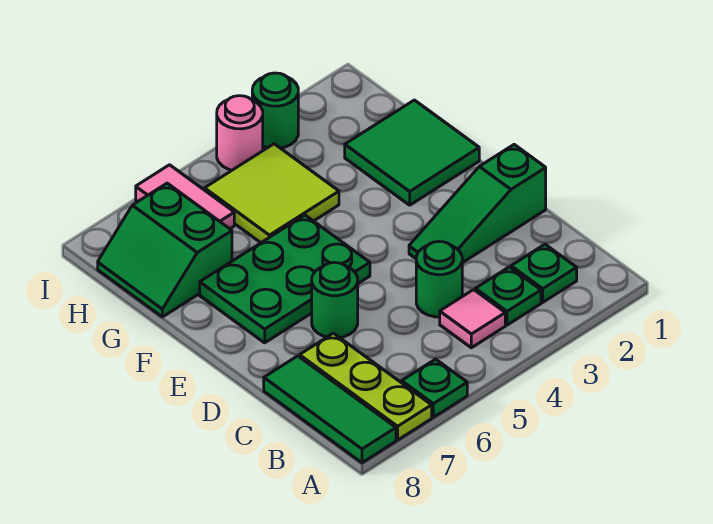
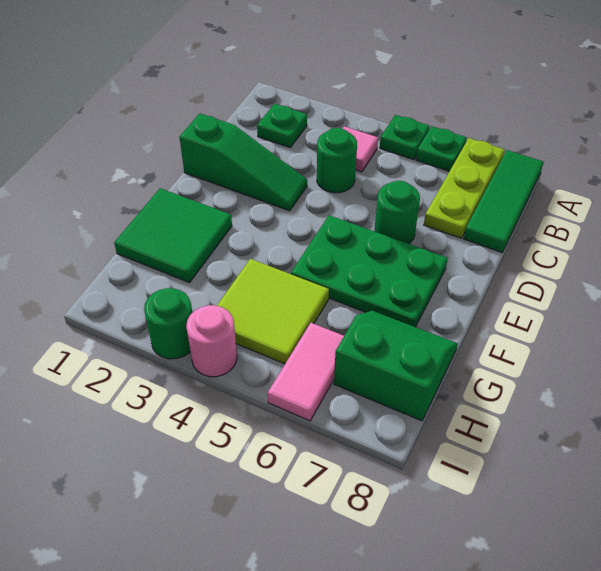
green plate B3 level 1 -> green plate A5 level 1
green slope G7:H8 level 1 top 7 -> green slope G7:H8 level 1 top H

